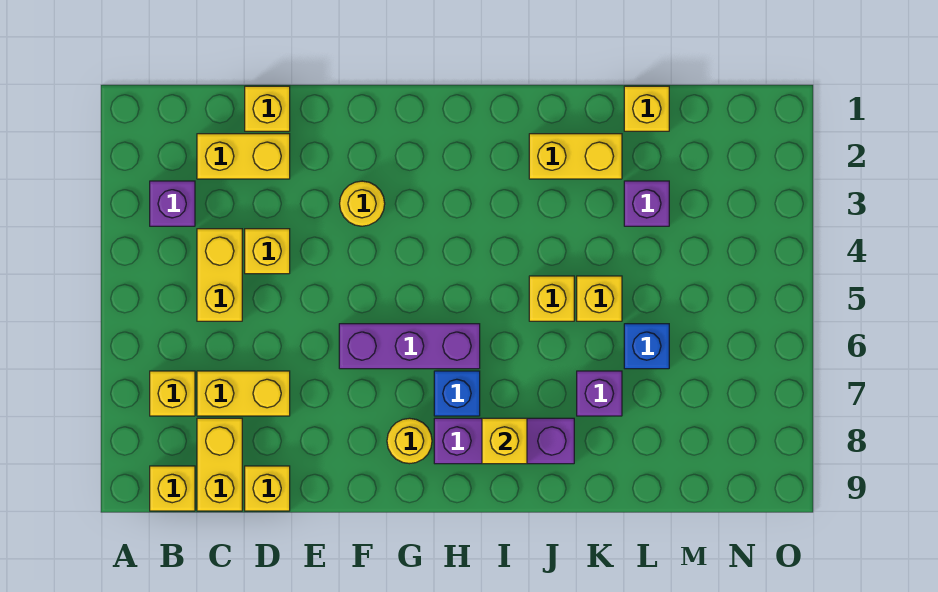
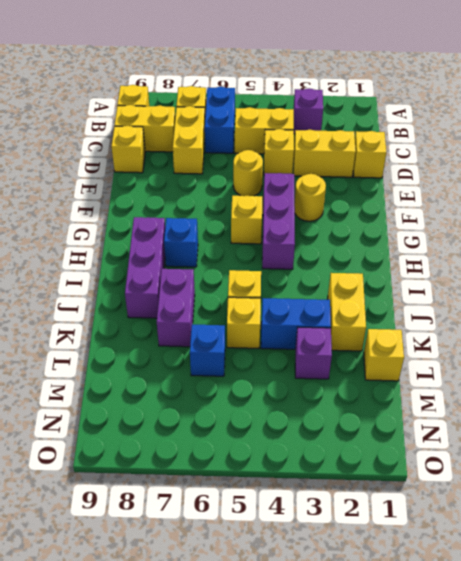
none -> blue brick B6:C6 level 1
yellow brick C2:D2 level 1 -> yellow brick D2:D3 level 1
purple brick F6:H6 level 1 -> purple brick F4:H4 level 1
yellow round brick G8 level 1 -> yellow round brick E5 level 1
yellow brick I8 level 2 -> yellow brick G5 level 1
none -> blue brick K3:K4 level 1
purple brick K7 level 1 -> purple brick J7:K7 level 1

